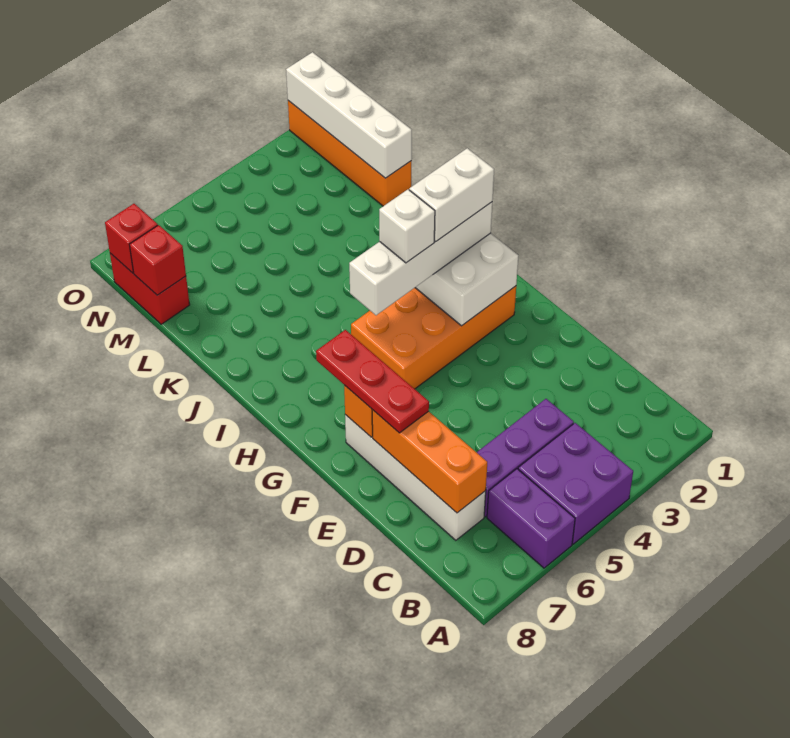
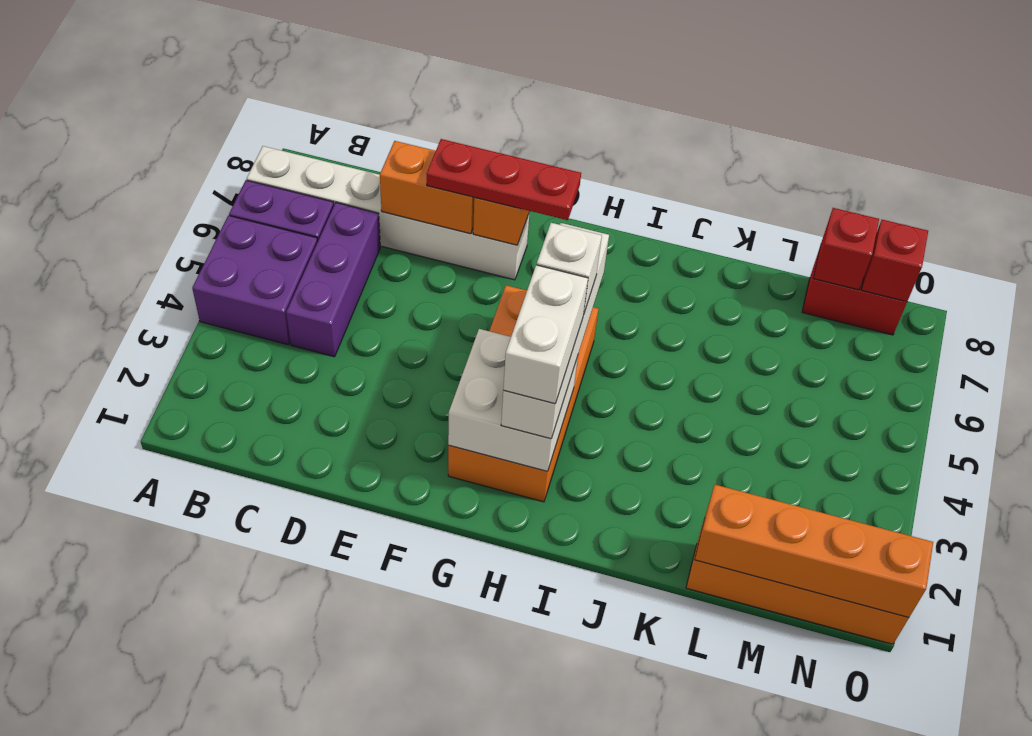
white brick C7:F7 level 1 -> white brick A7:F7 level 1
orange brick C7:E7 level 2 -> orange brick D7:E7 level 2
white brick L1:O1 level 2 -> orange brick L1:O1 level 2

